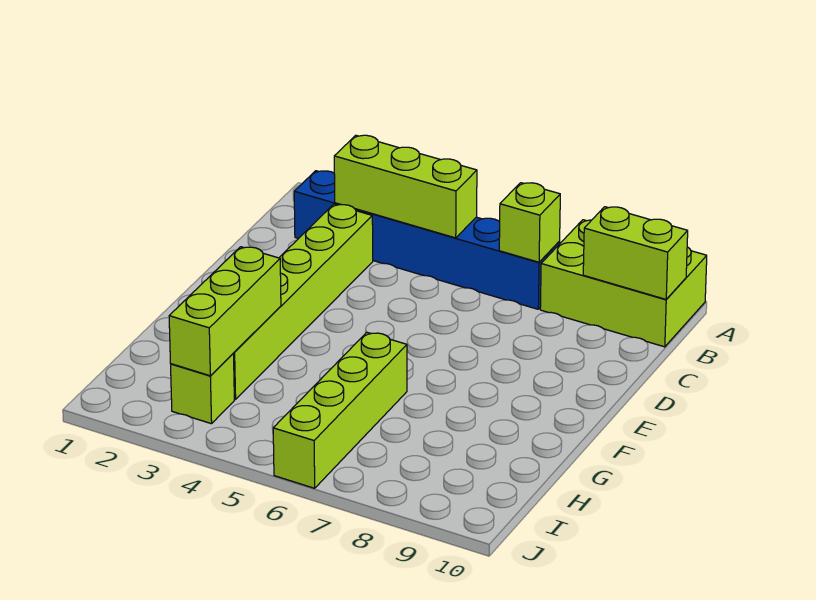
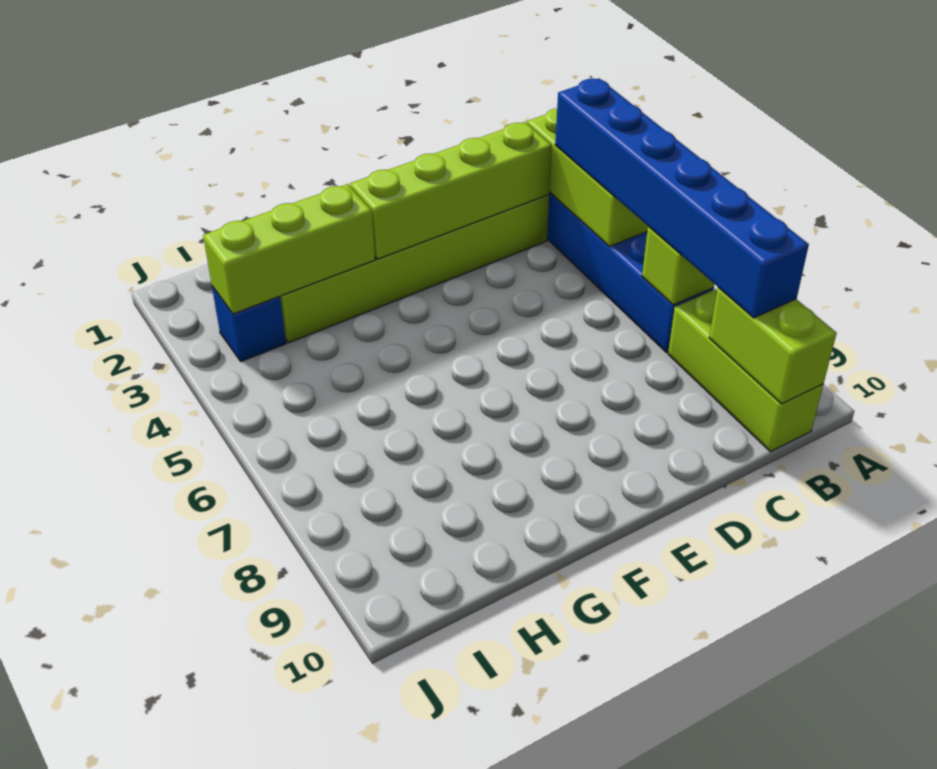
lime brick A8:B10 level 1 -> lime brick B8:B10 level 1
none -> blue brick B4:B9 level 3
lime brick G6:J6 level 1 -> lime brick C3:F3 level 2
lime brick I3 level 1 -> blue brick I3 level 1

